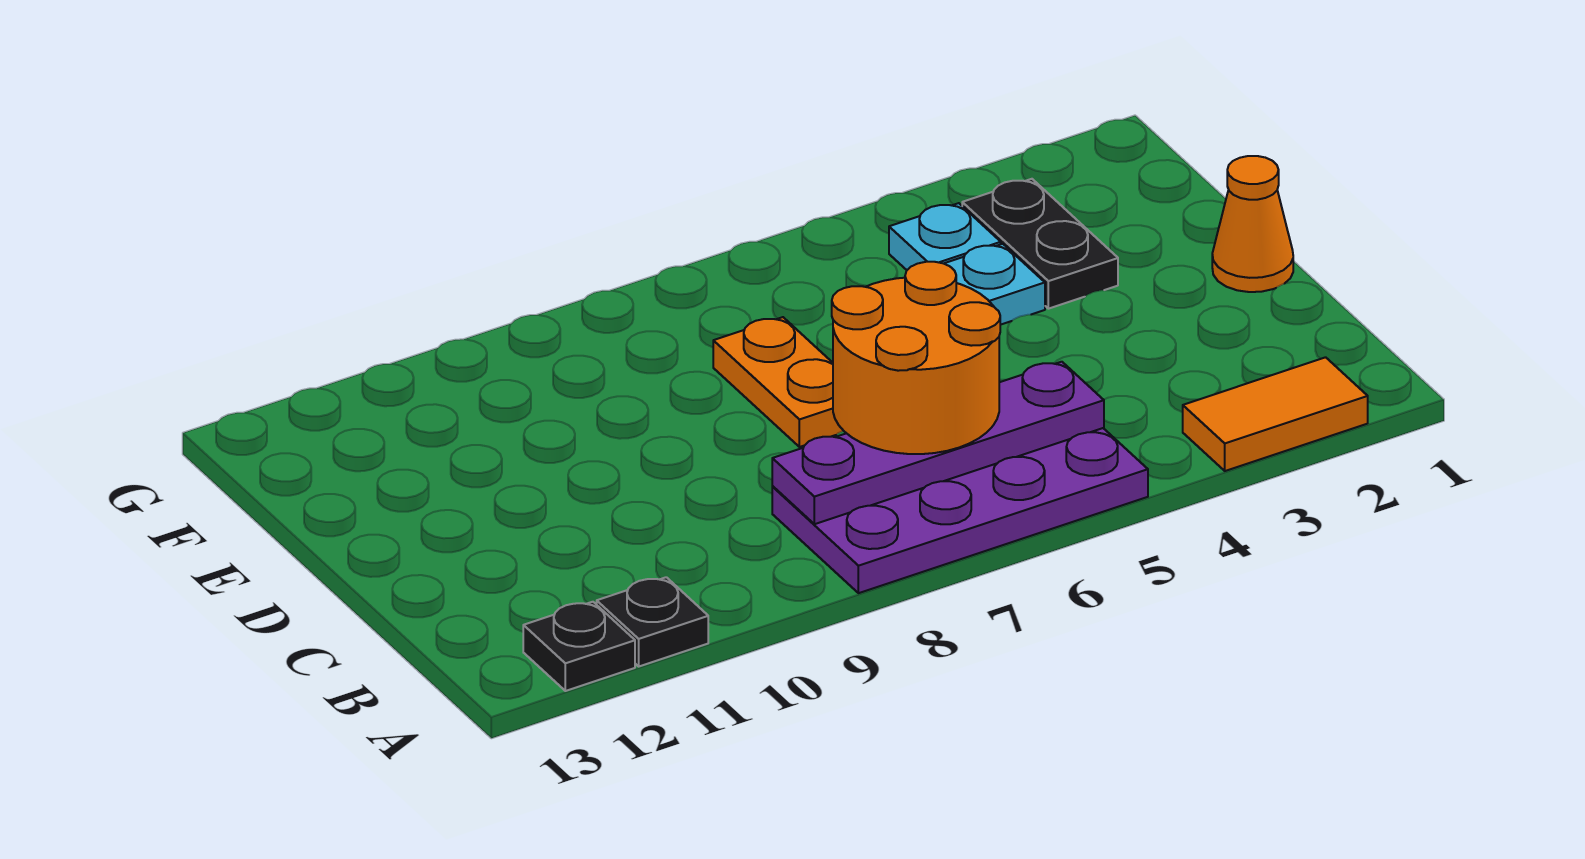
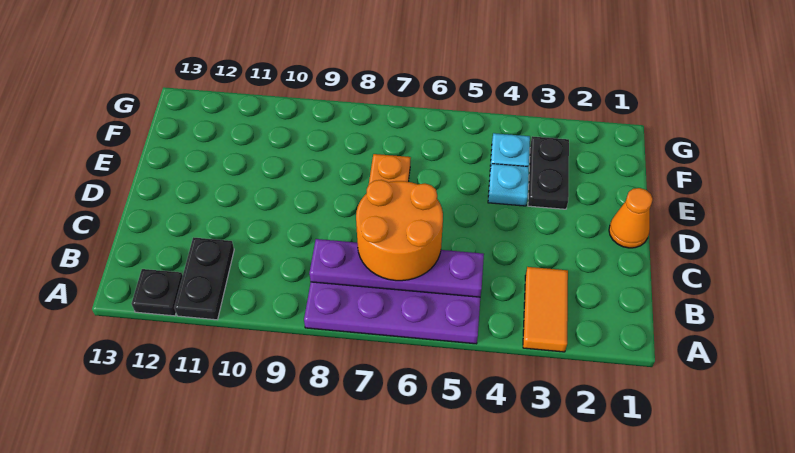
orange tile A2:A3 level 1 -> orange tile A3:B3 level 1
black plate A11 level 1 -> black plate A11:B11 level 1

